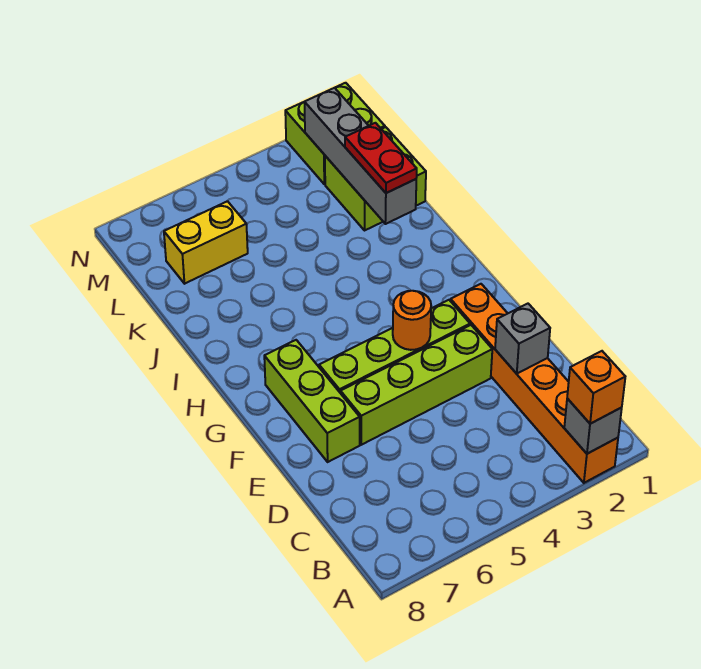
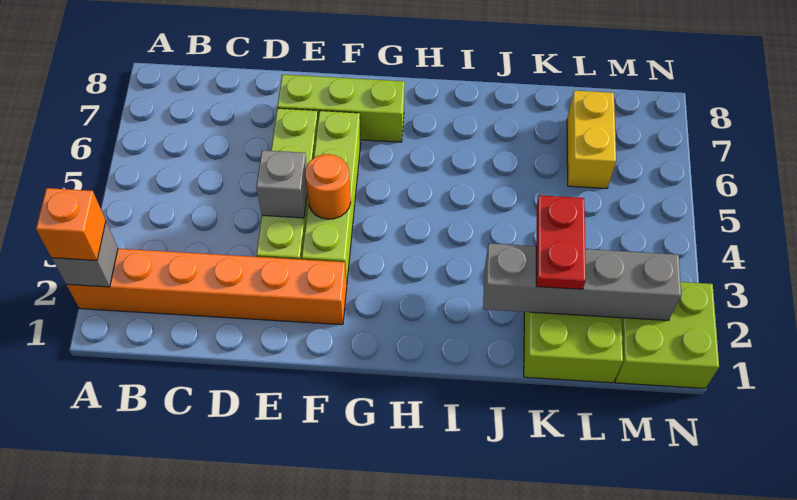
grey brick D2 level 2 -> grey brick E4 level 2
red plate J2:K2 level 3 -> red plate K2:K3 level 3

